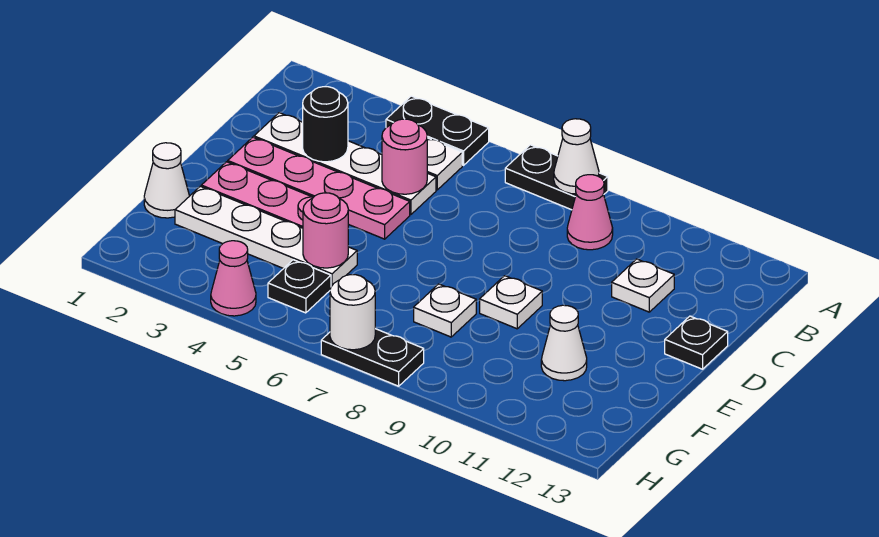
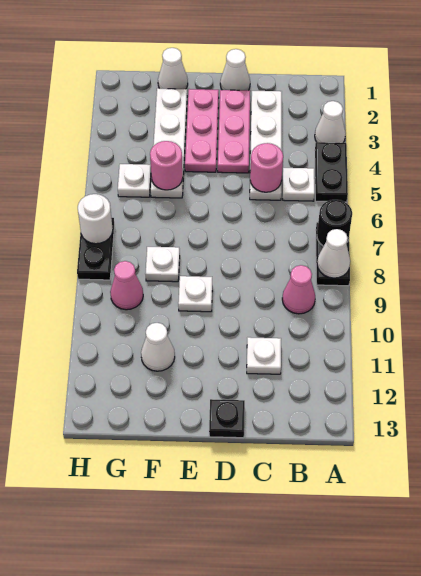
none -> white cone A3 level 1
black round brick C3 level 2 -> black round brick A7 level 2
none -> white cone D1 level 1
pink plate D2:D5 level 1 -> pink plate D2:D4 level 1
black plate G5 level 1 -> white plate G5 level 1
pink cone H4 level 1 -> pink cone G9 level 1

